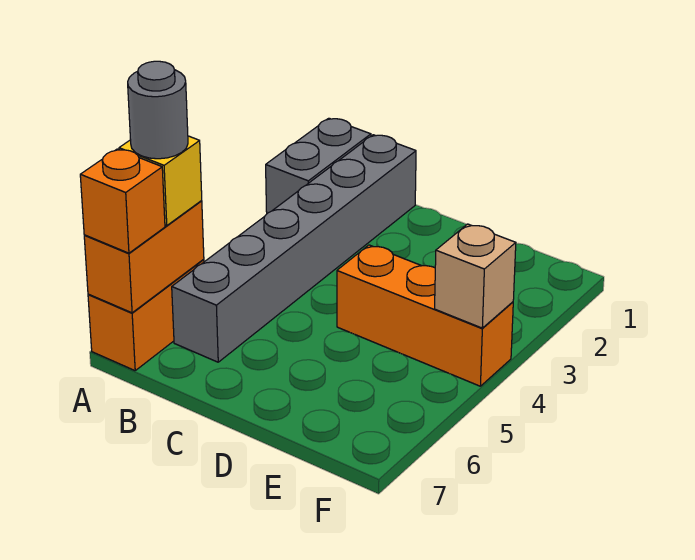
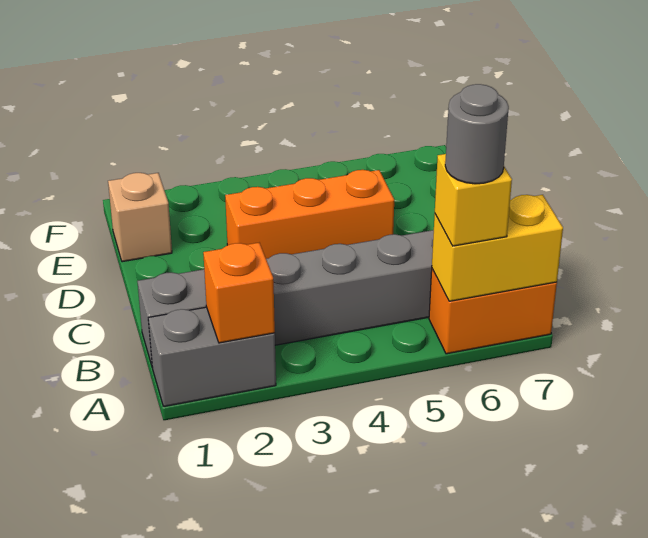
orange brick A6:A7 level 2 -> yellow brick A6:A7 level 2
orange brick A7 level 3 -> orange brick A2 level 2
orange brick D4:F4 level 1 -> orange brick D3:D5 level 1
tan brick F4 level 2 -> tan brick E1 level 1

